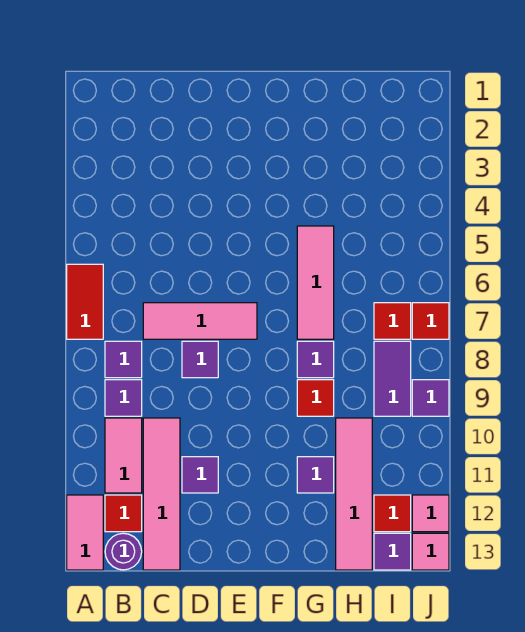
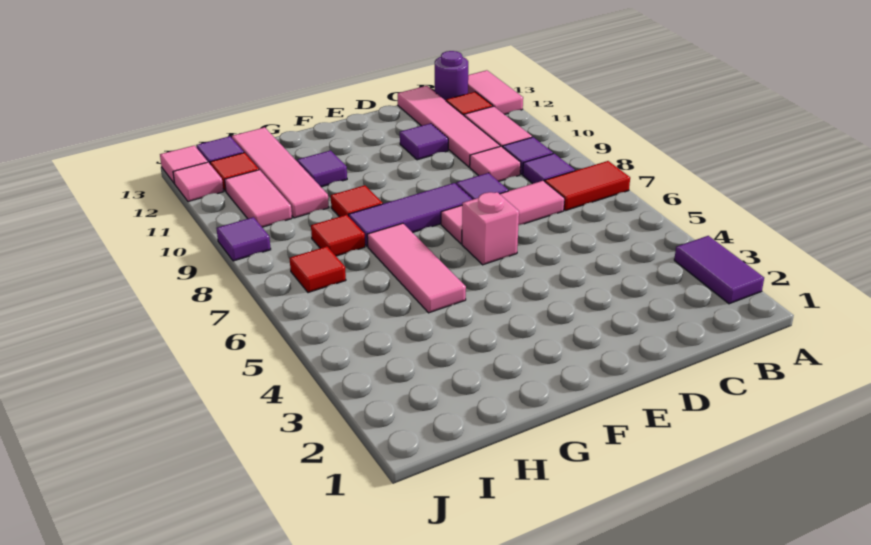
red tile A6:A7 level 1 -> red tile A7:B7 level 1
none -> pink tile C9 level 1
none -> pink brick E6 level 1
purple tile G8 level 1 -> purple tile E8:G8 level 1
purple tile I8:I9 level 1 -> purple tile A2:A3 level 1
none -> pink tile I10:I11 level 1
red tile J7 level 1 -> red tile H8 level 1

